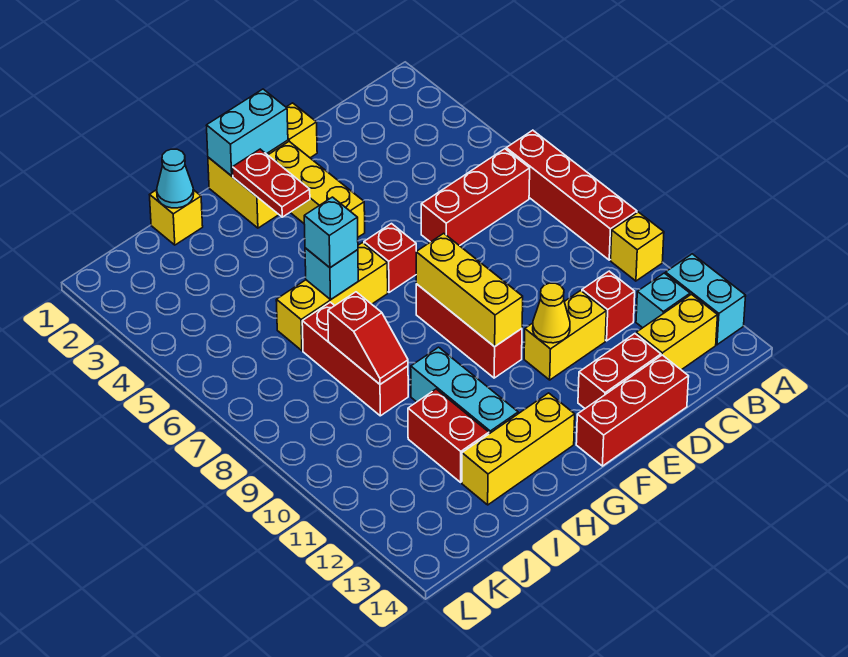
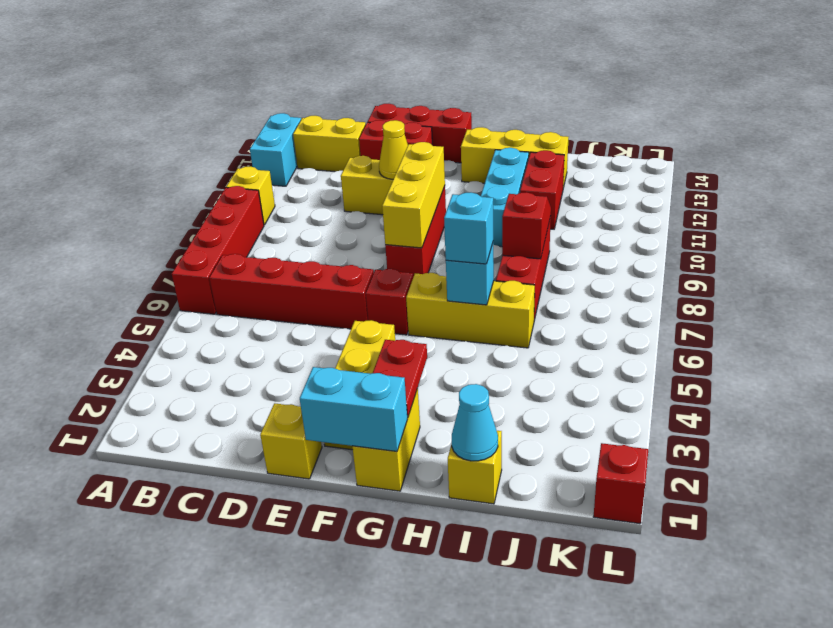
red brick B6:D6 level 1 -> red brick B6:E6 level 1
cyan brick B12 level 1 -> none
red brick C11 level 1 -> red brick L1 level 1

